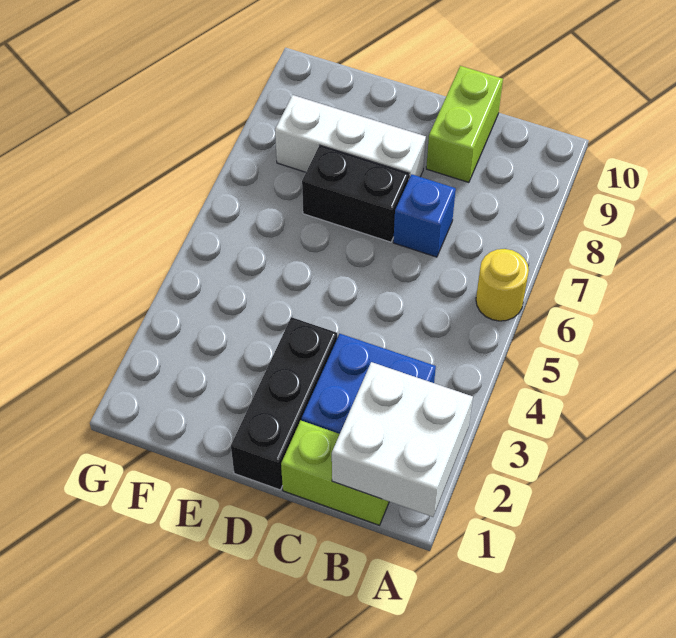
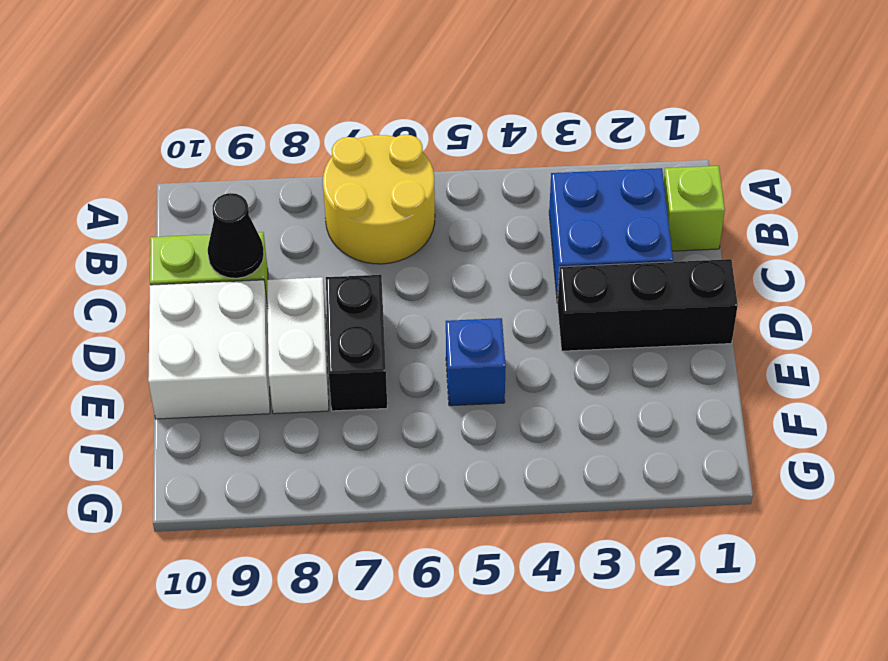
white brick A1:B2 level 2 -> white brick D9:E10 level 1
yellow round brick A6 level 1 -> yellow round brick A6:B7 level 1
lime brick B1:C1 level 1 -> lime brick B1 level 1
blue brick C7 level 1 -> blue brick E5 level 1
none -> black cone C9 level 2
white brick D8:F8 level 1 -> white brick D8:E8 level 1

